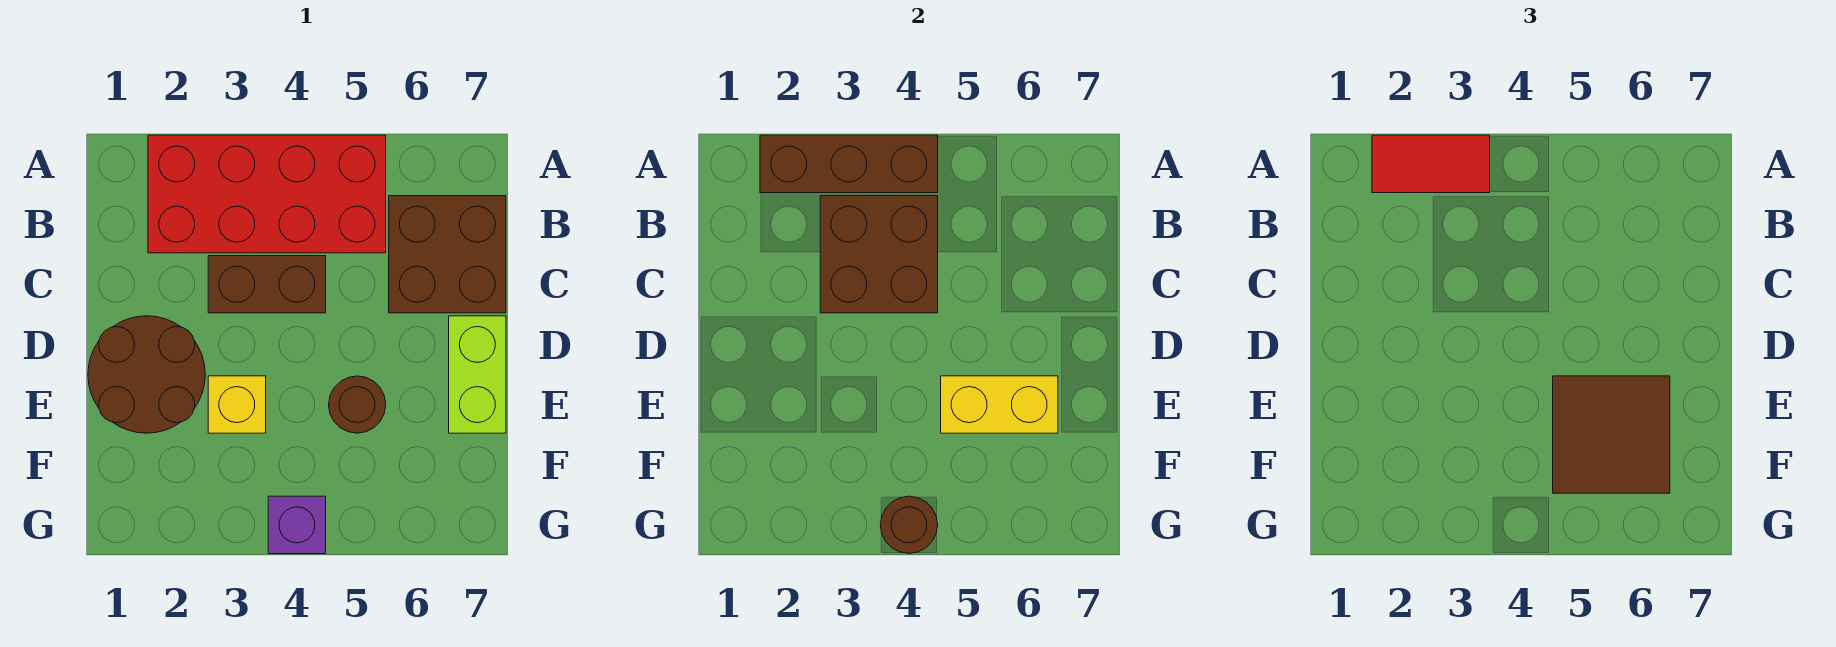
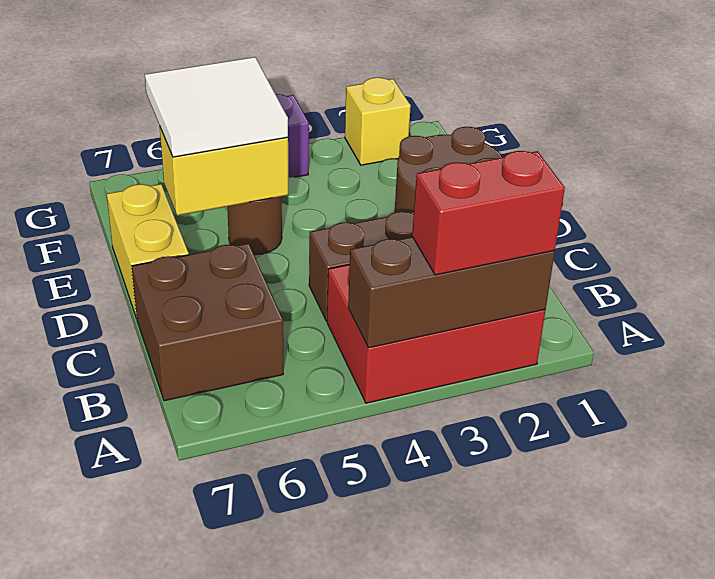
red brick A2:B5 level 1 -> red brick A2:B4 level 1
red tile A2:A3 level 3 -> red brick A2:A3 level 3
brown brick B3:C4 level 2 -> none
lime brick D7:E7 level 1 -> yellow brick D7:E7 level 1
yellow brick E3 level 1 -> yellow brick G2 level 1
brown tile E5:F6 level 3 -> white tile E5:F6 level 3
brown round brick G4 level 2 -> none

